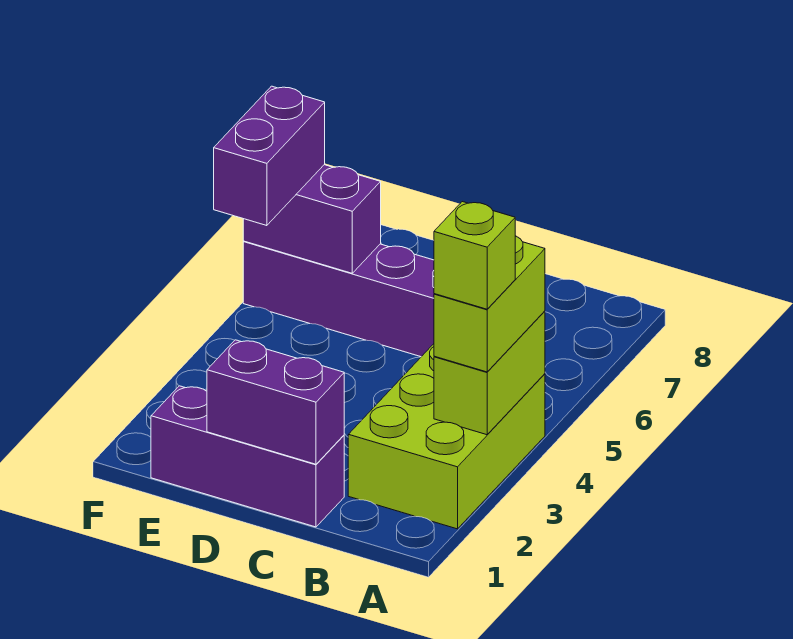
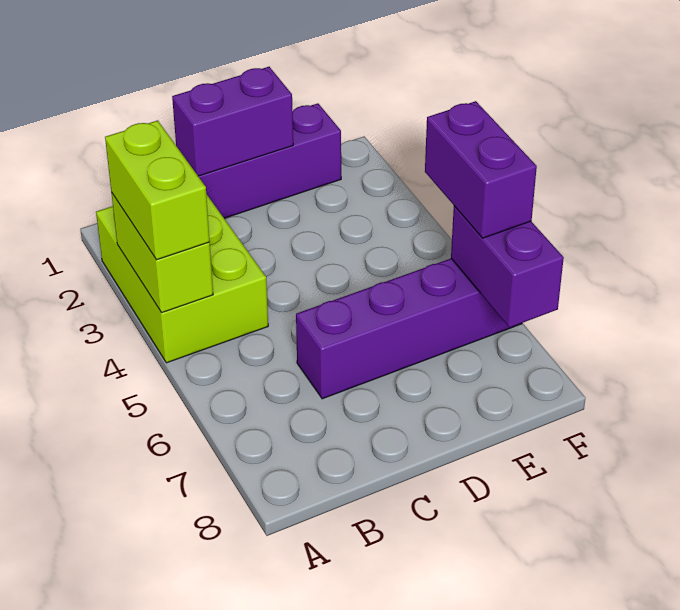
lime brick A3 level 4 -> none
purple brick E6:F6 level 2 -> purple brick F6:F7 level 2

